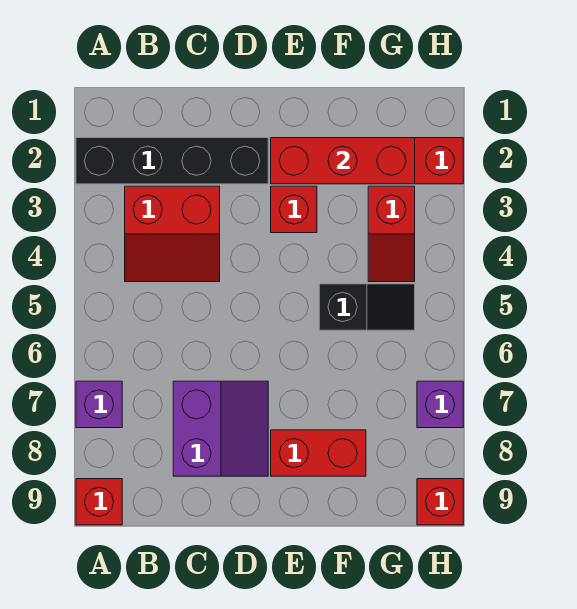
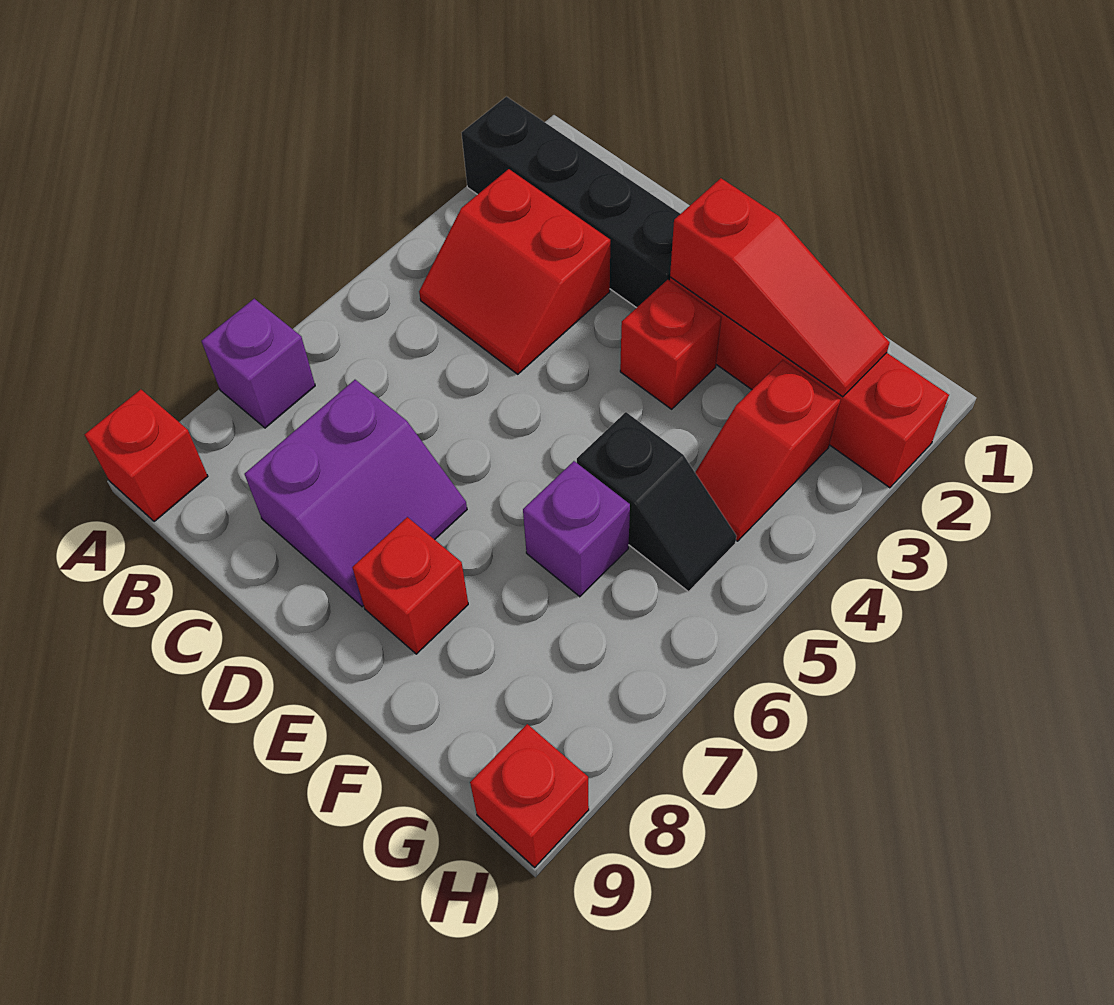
red brick E2:G2 level 2 -> red slope E2:G2 level 2 top E
red brick E8:F8 level 1 -> red brick E8 level 1
purple brick H7 level 1 -> purple brick F6 level 1

